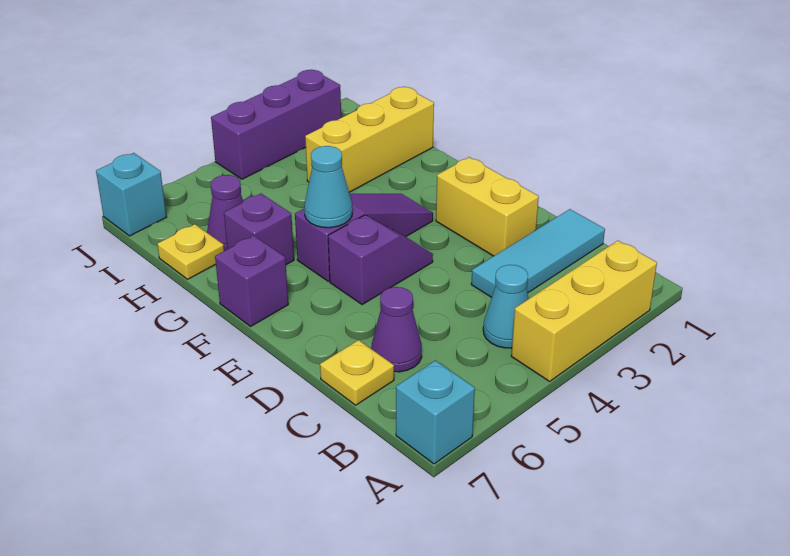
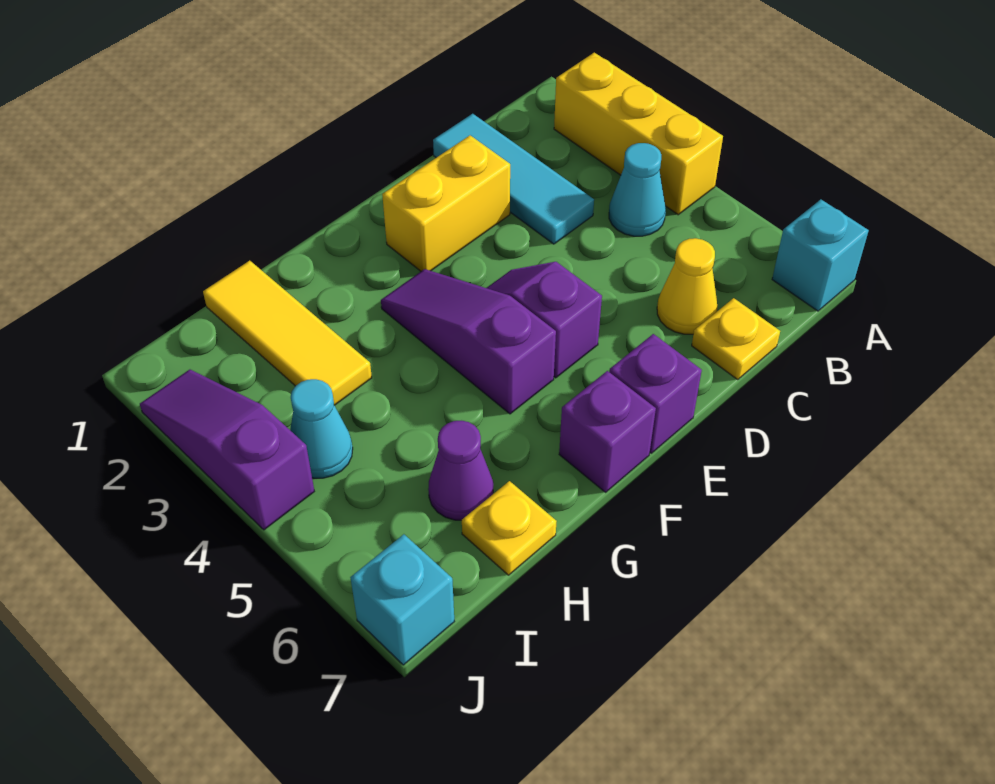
purple cone C6 level 1 -> yellow cone C6 level 1
cyan cone F5 level 2 -> cyan cone I4 level 1
purple brick G6 level 1 -> purple brick E7 level 1
yellow brick H1:H3 level 1 -> yellow tile H1:H3 level 1
purple brick J2:J4 level 1 -> purple slope J2:J4 level 1 top 4

